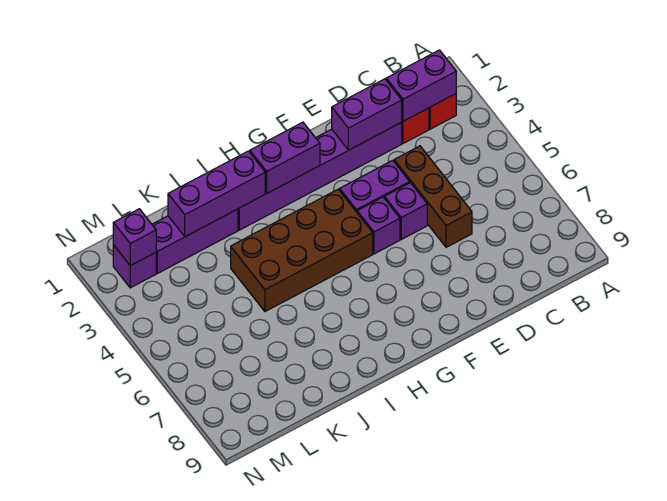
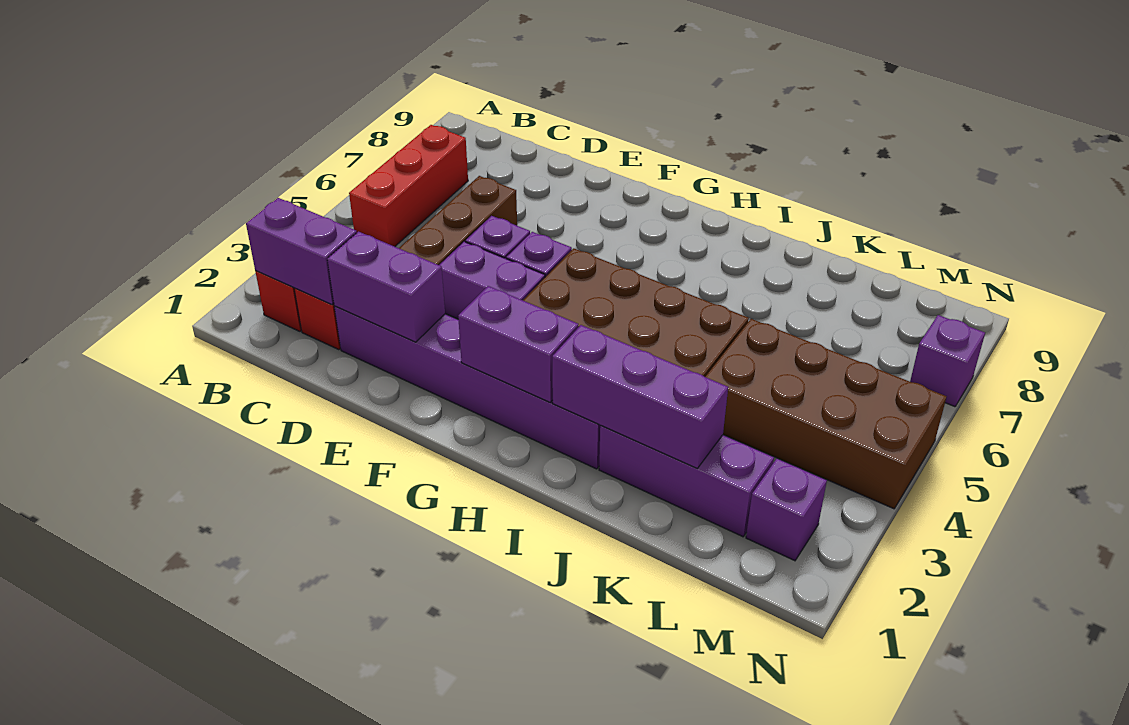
none -> red brick B5:B7 level 1
none -> brown brick K4:N5 level 1
purple brick M2 level 2 -> purple brick N7 level 1

